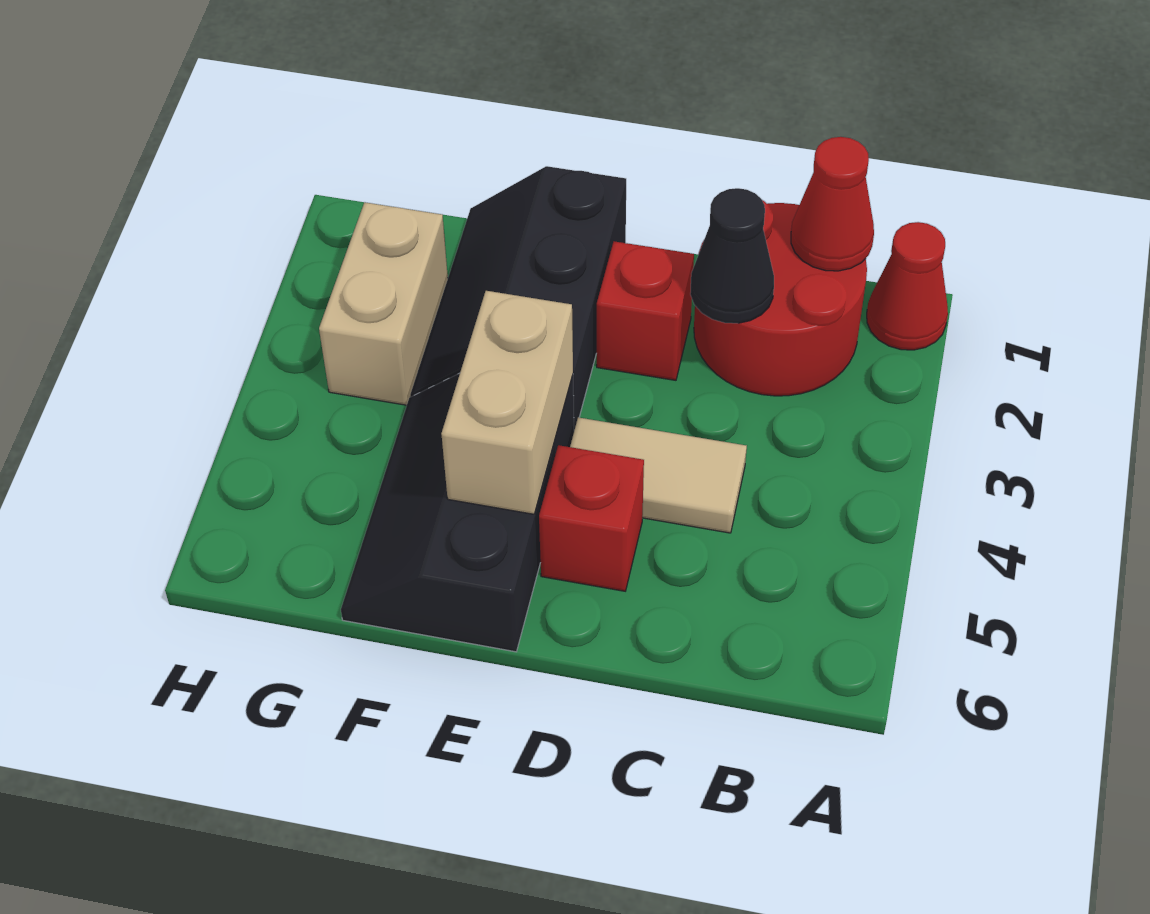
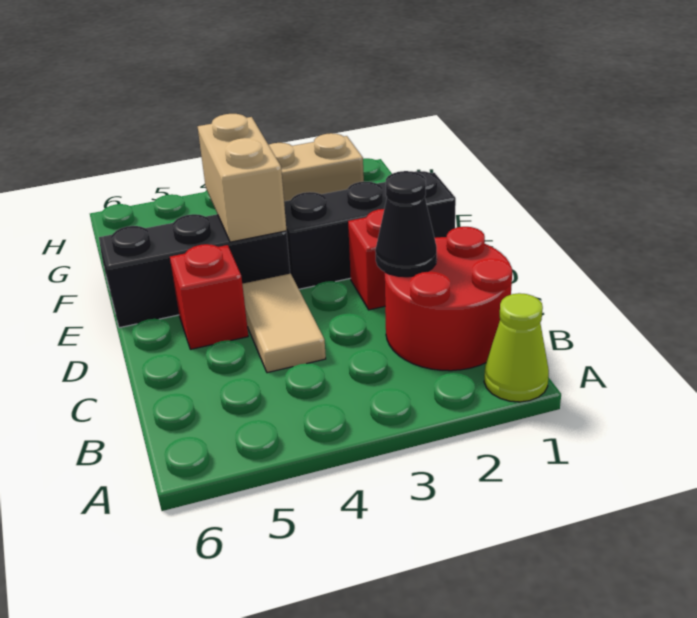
red cone A1 level 1 -> lime cone A1 level 1
red cone B1 level 2 -> none
tan brick E4:E5 level 2 -> tan brick E4:F4 level 2

